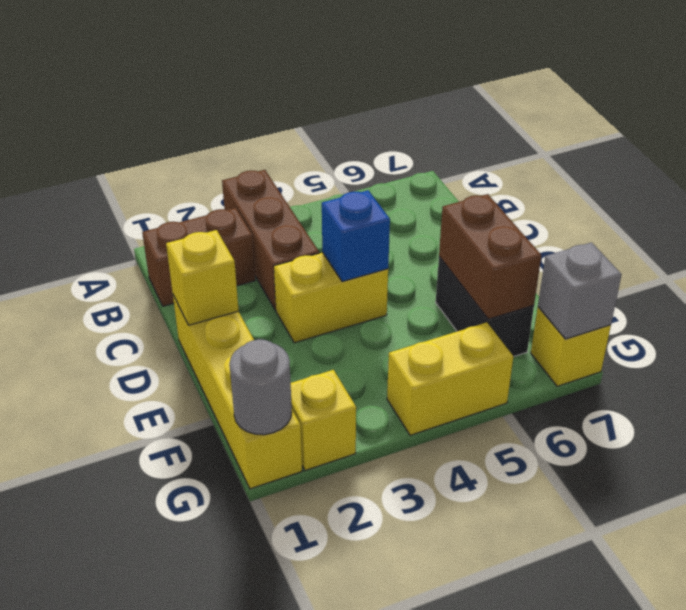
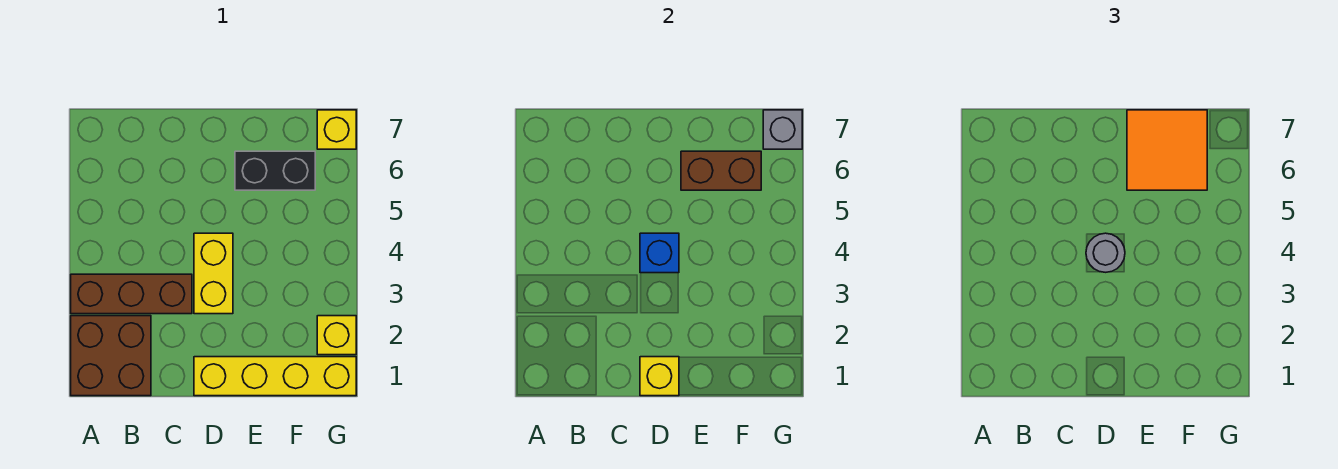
brown brick B1:B2 level 1 -> brown brick A1:B2 level 1
none -> orange tile E6:F7 level 3
grey round brick G1 level 2 -> grey round brick D4 level 3
yellow brick G4:G5 level 1 -> none

